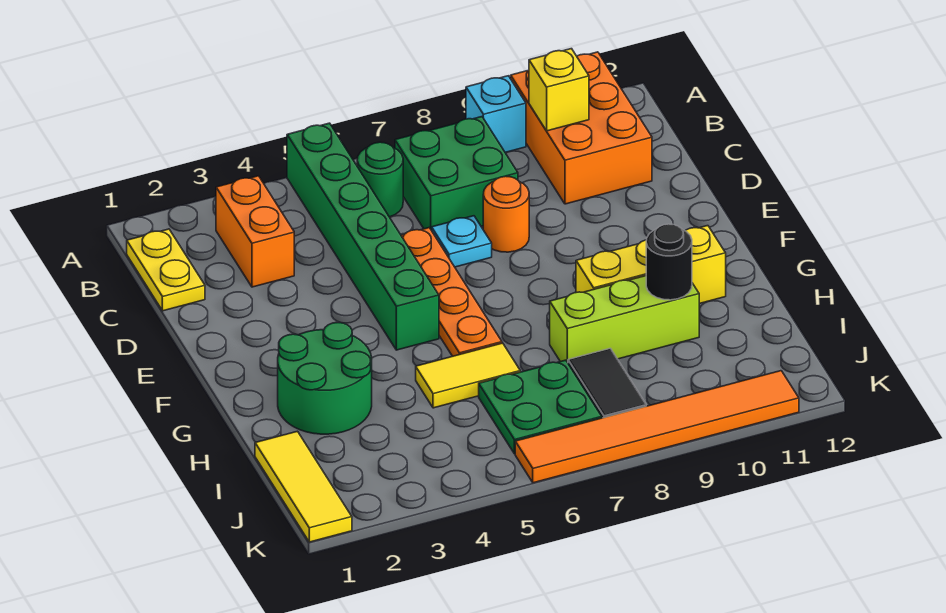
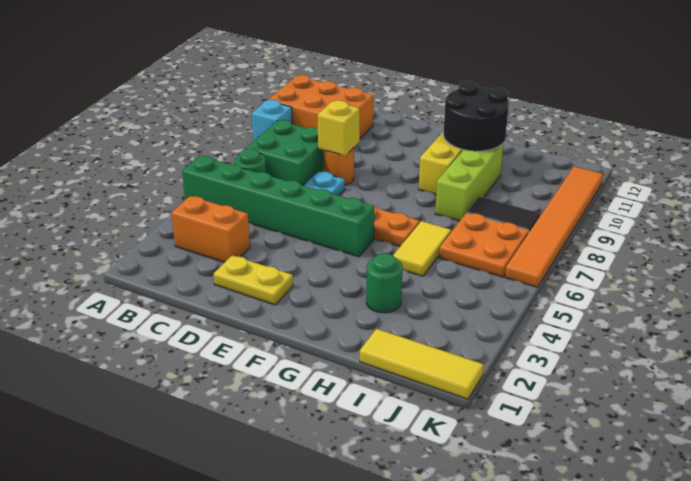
yellow plate B1:C1 level 1 -> yellow plate D2:E2 level 1
yellow brick B10 level 2 -> yellow brick D8 level 2
green round brick G2:H3 level 1 -> green round brick H3 level 1
black round brick H10 level 2 -> black round brick G10:H11 level 2
green plate I6:J7 level 1 -> orange plate I6:J7 level 1

